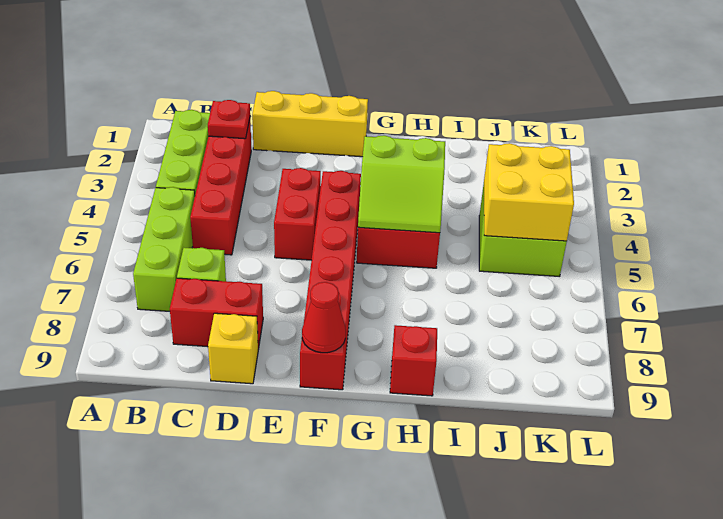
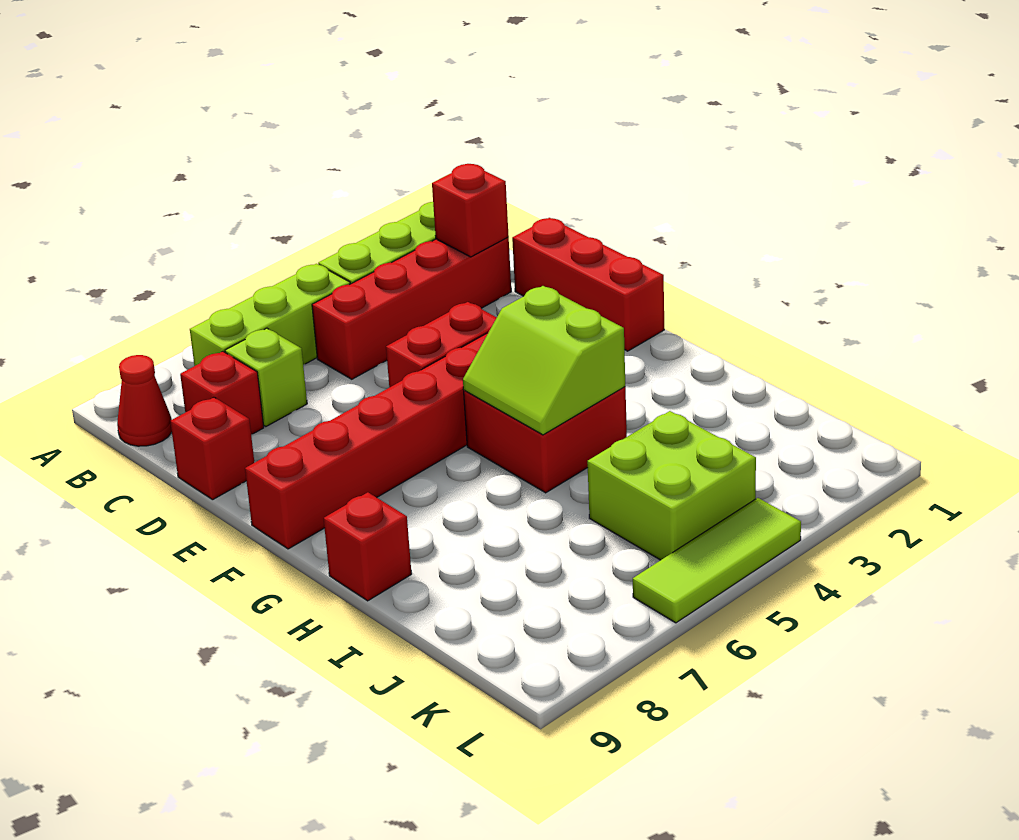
red plate C2 level 2 -> red brick C2 level 2
red brick C8:D8 level 1 -> red brick C8 level 1
yellow brick D1:F1 level 1 -> red brick D1:F1 level 1
yellow brick D9 level 1 -> red brick D9 level 1
red cone F9 level 2 -> red cone B9 level 1
yellow brick J4:K5 level 2 -> none
none -> lime tile L4:L6 level 1

